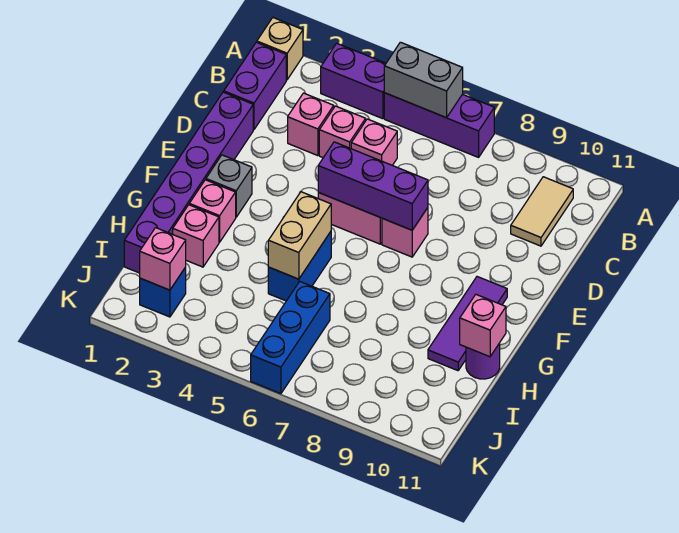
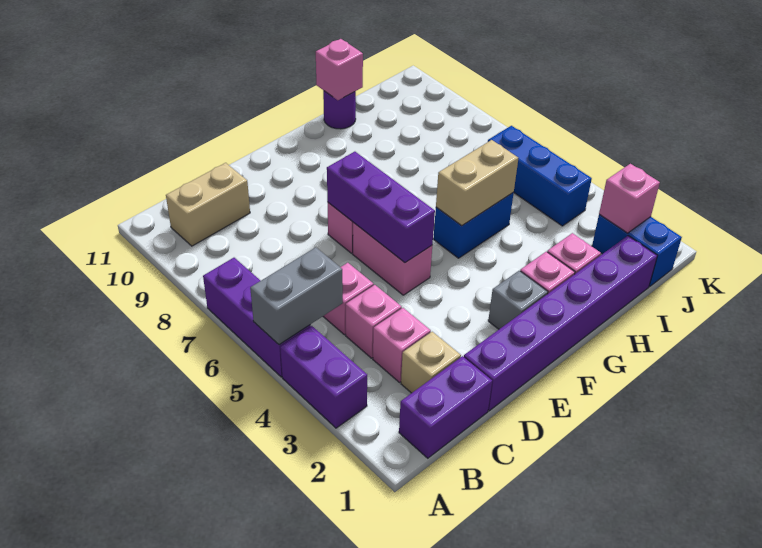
tan brick A1 level 1 -> tan brick C2 level 1
grey brick A5:A6 level 2 -> grey brick A5:B5 level 2
tan tile B10:C10 level 1 -> tan brick B10:C10 level 1
purple tile F10:H10 level 1 -> none
blue brick I6:K6 level 1 -> blue brick J4:J6 level 1
blue brick J2 level 1 -> blue brick J1:J2 level 1

